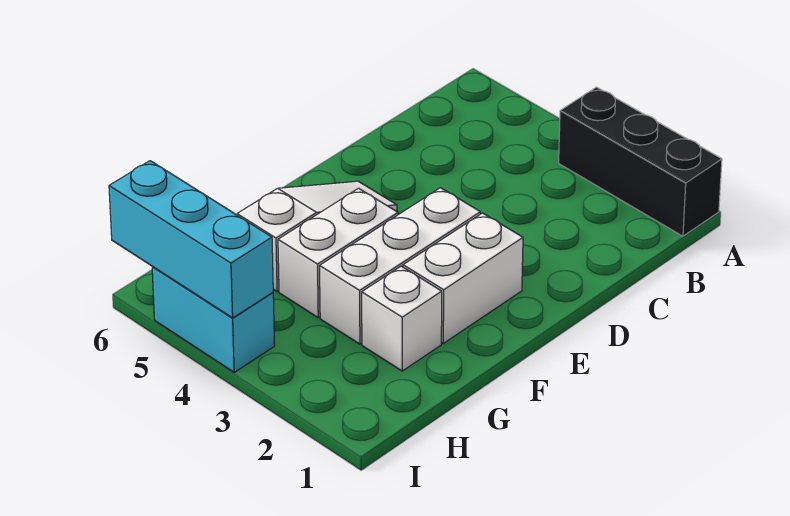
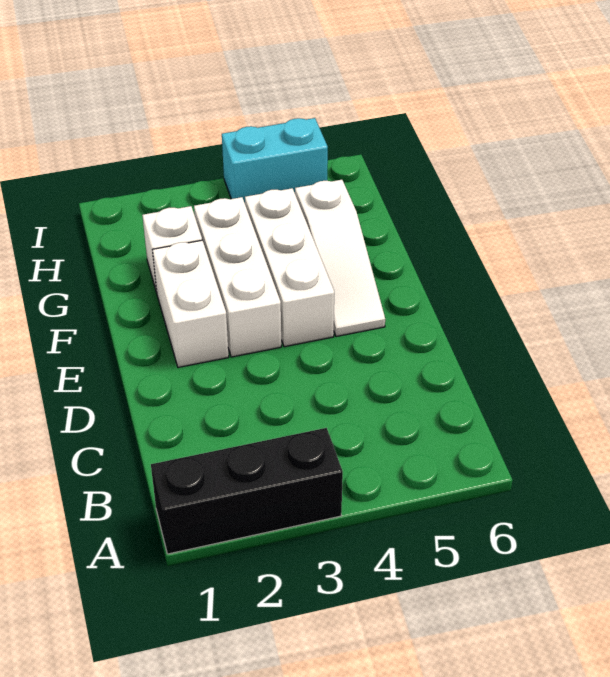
white brick F4:G4 level 1 -> white brick E4:G4 level 1
cyan brick I4:I6 level 2 -> none

